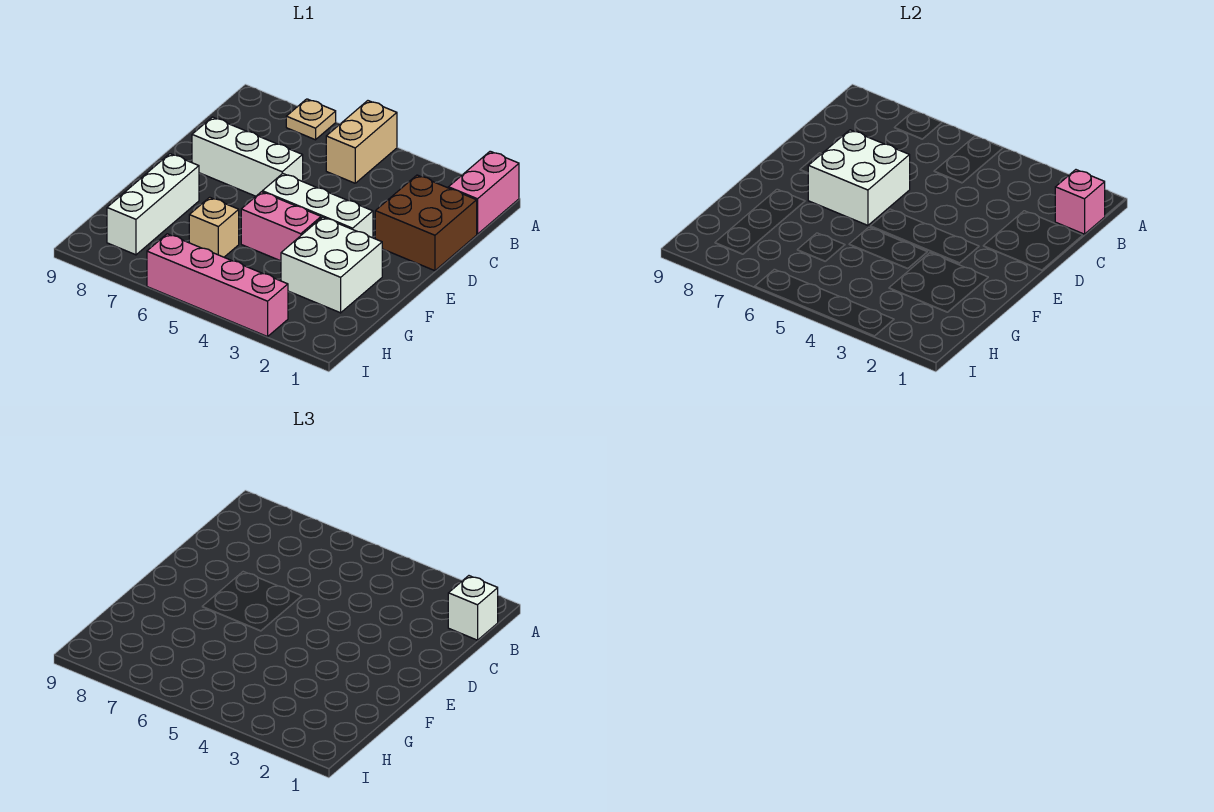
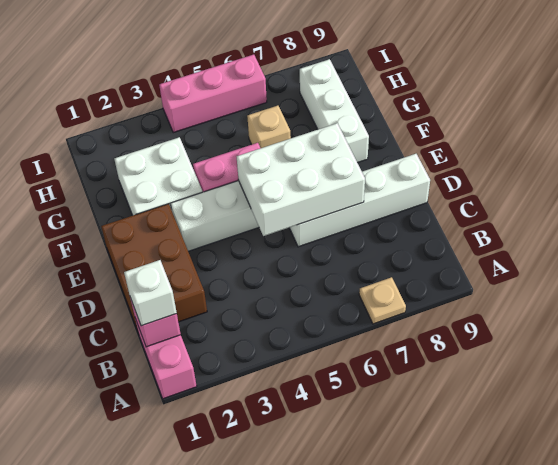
tan brick A5:B5 level 1 -> none
brown brick C1:D2 level 1 -> brown brick C1:E2 level 1
white brick D6:D8 level 1 -> white brick D6:D9 level 1
white brick D6:E7 level 2 -> white brick D5:E7 level 2
pink brick I3:I6 level 1 -> pink brick I4:I6 level 1

